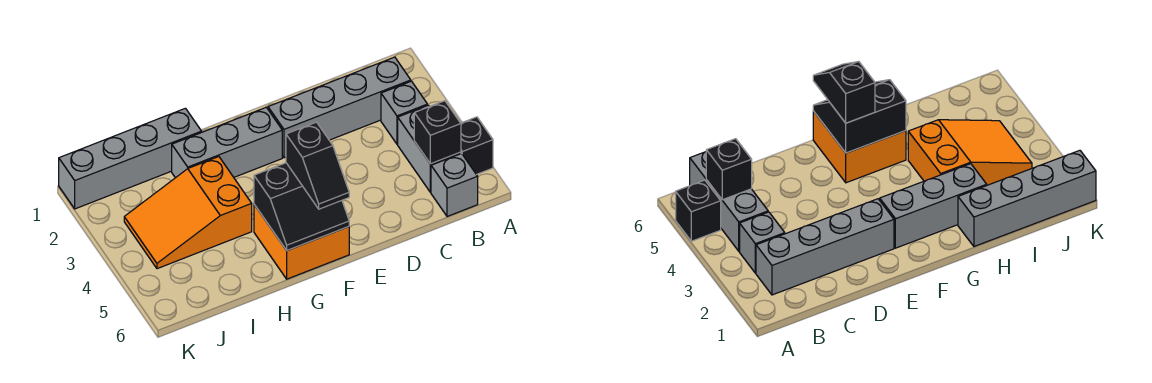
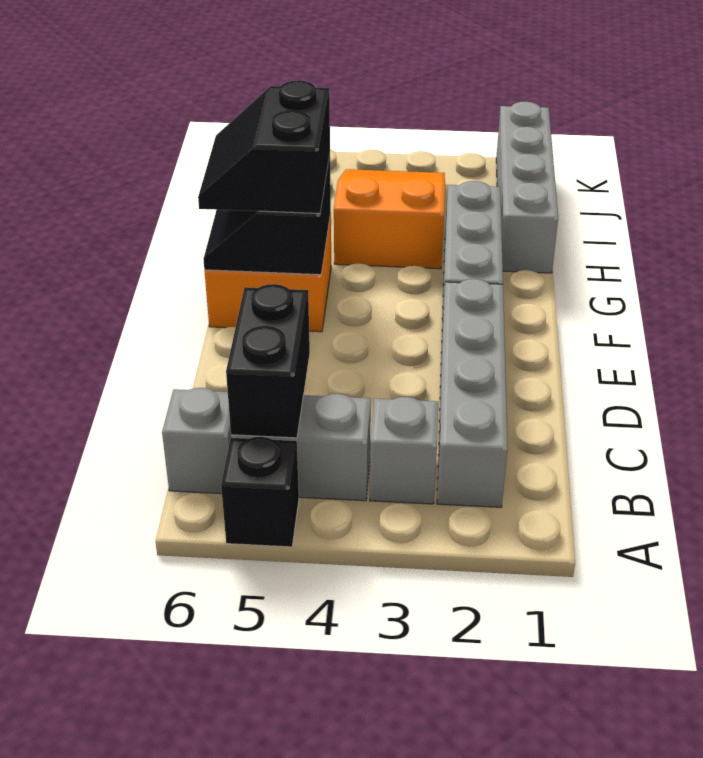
black brick B5 level 2 -> black brick B5:C5 level 2
black slope F5:F6 level 3 top 5 -> black slope F5:G6 level 3 top 5

